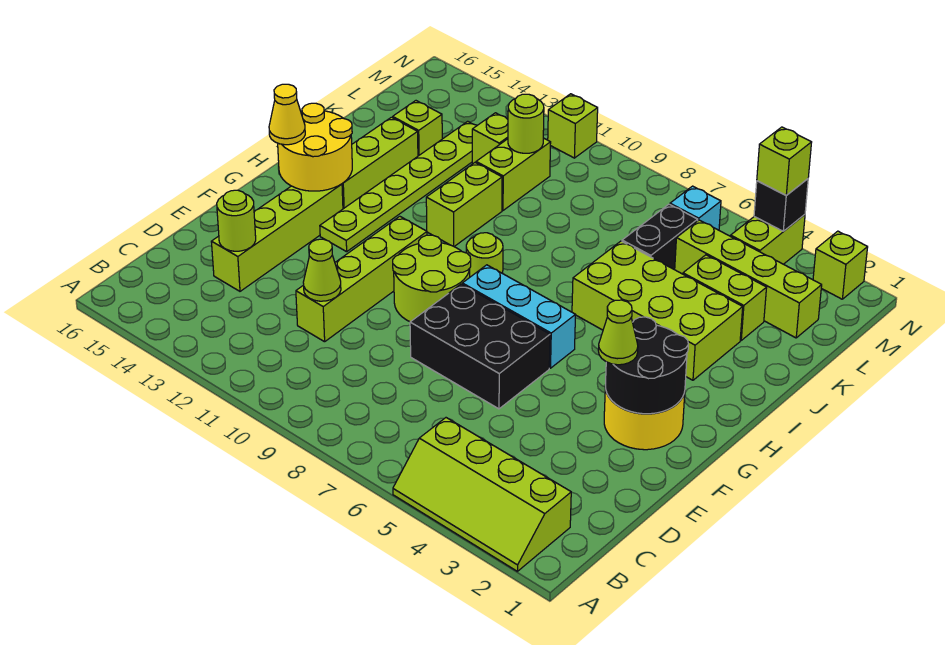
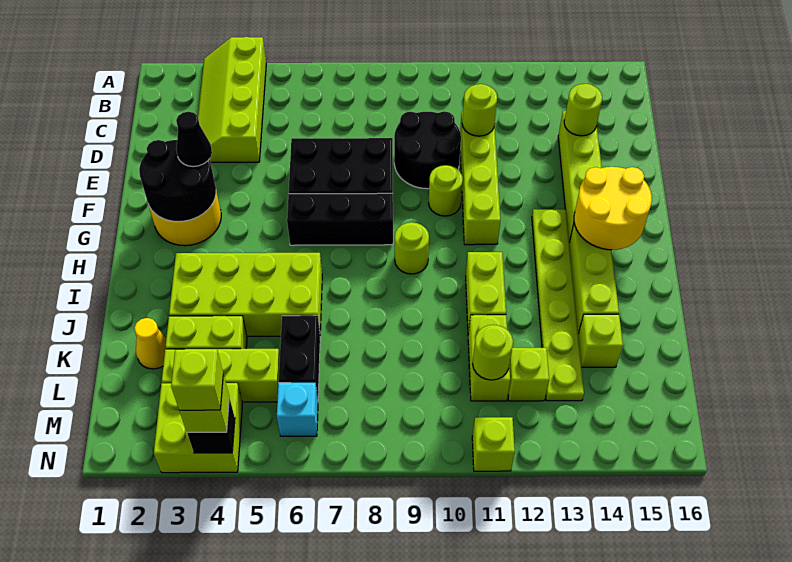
lime slope A2:B5 level 1 top B -> lime slope A3:D4 level 1 top 4
none -> black round brick D9:E10 level 1
lime cone D11 level 2 -> lime round brick D11 level 2
lime cone F3 level 3 -> black cone F3 level 3
lime round brick F9:G10 level 1 -> lime round brick F10 level 1
cyan brick G6:G8 level 1 -> black brick G6:G8 level 1
yellow cone G15 level 3 -> yellow cone K2 level 1
lime brick L2:L5 level 1 -> lime brick L3:L5 level 1
lime brick M4:N4 level 1 -> lime brick M3:N4 level 1
lime brick N2 level 1 -> lime brick N4 level 4

